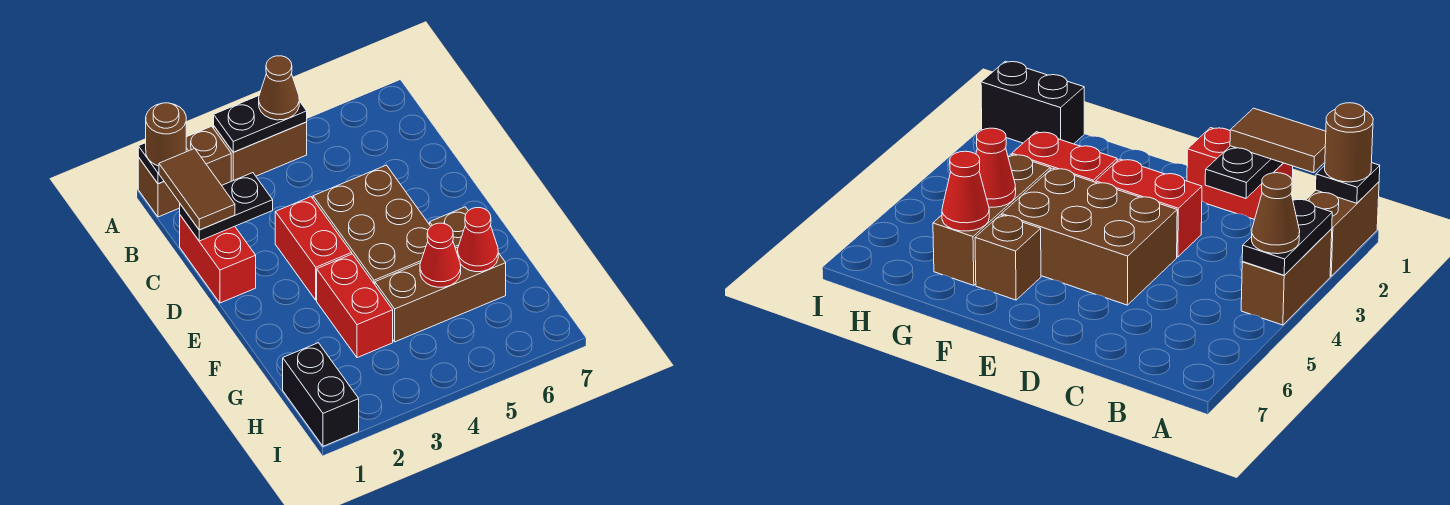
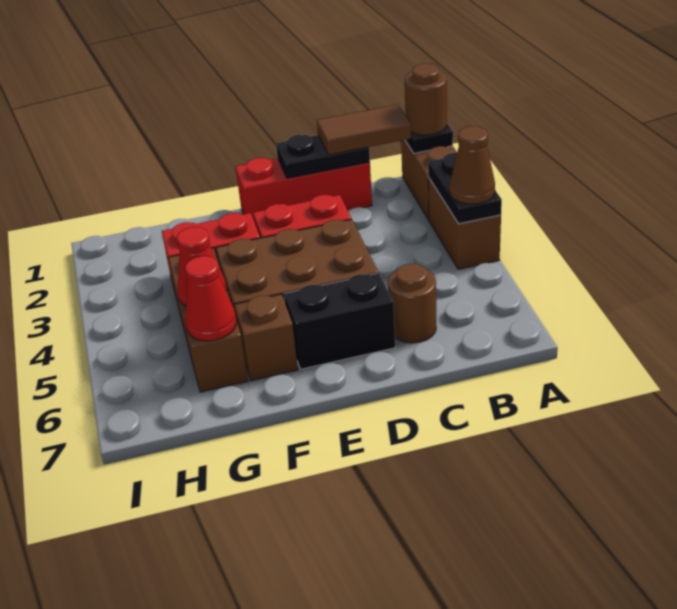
red brick C1:D1 level 1 -> red brick C1:E1 level 1
black plate C1:C2 level 2 -> black plate C1:D1 level 2
none -> brown round brick C6 level 1
black brick H1:I1 level 1 -> black brick D6:E6 level 1

